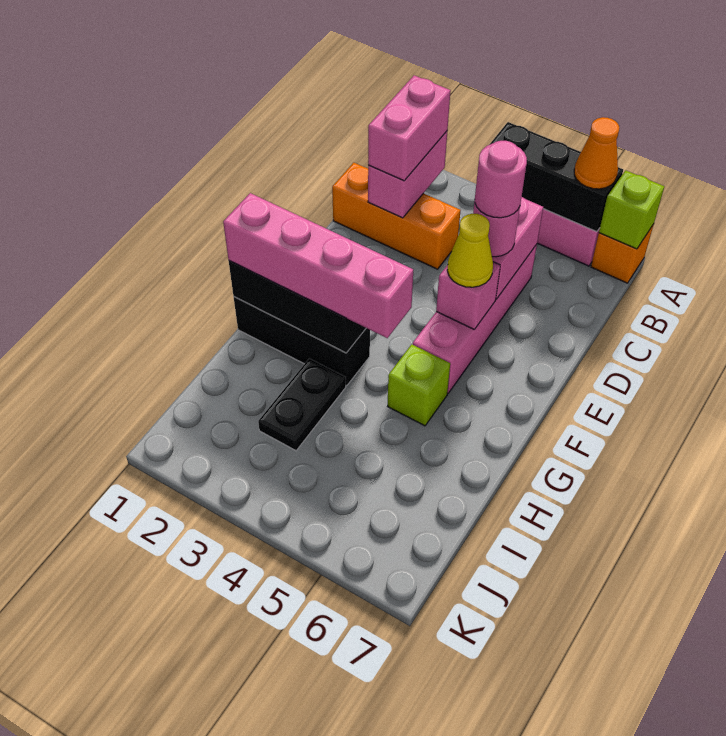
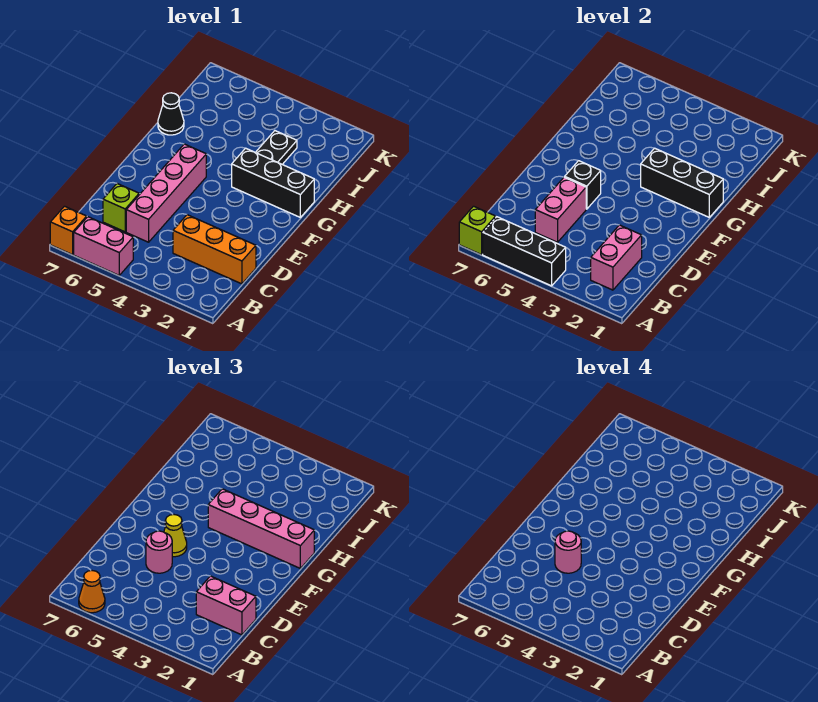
pink brick B2:C2 level 3 -> pink brick C1:C2 level 3
pink brick E5 level 2 -> black brick E5 level 2
lime brick G5 level 1 -> lime brick C6 level 1
none -> black cone H7 level 1

